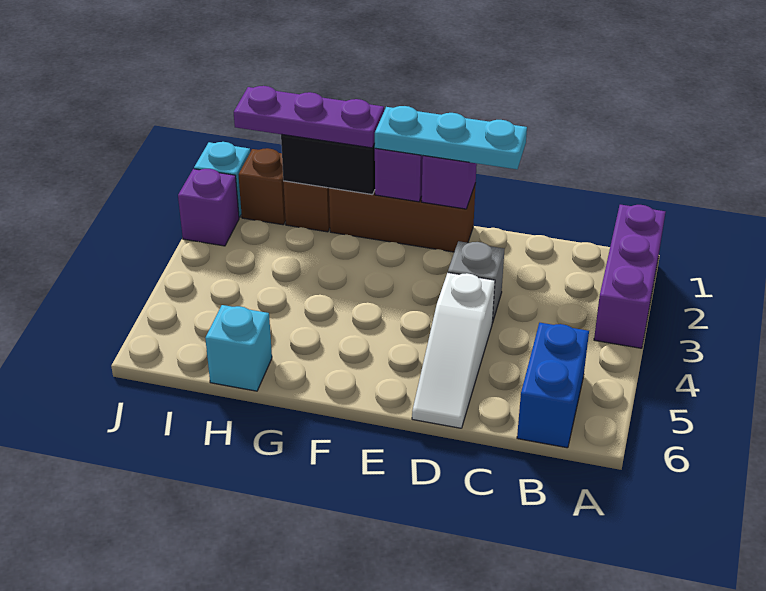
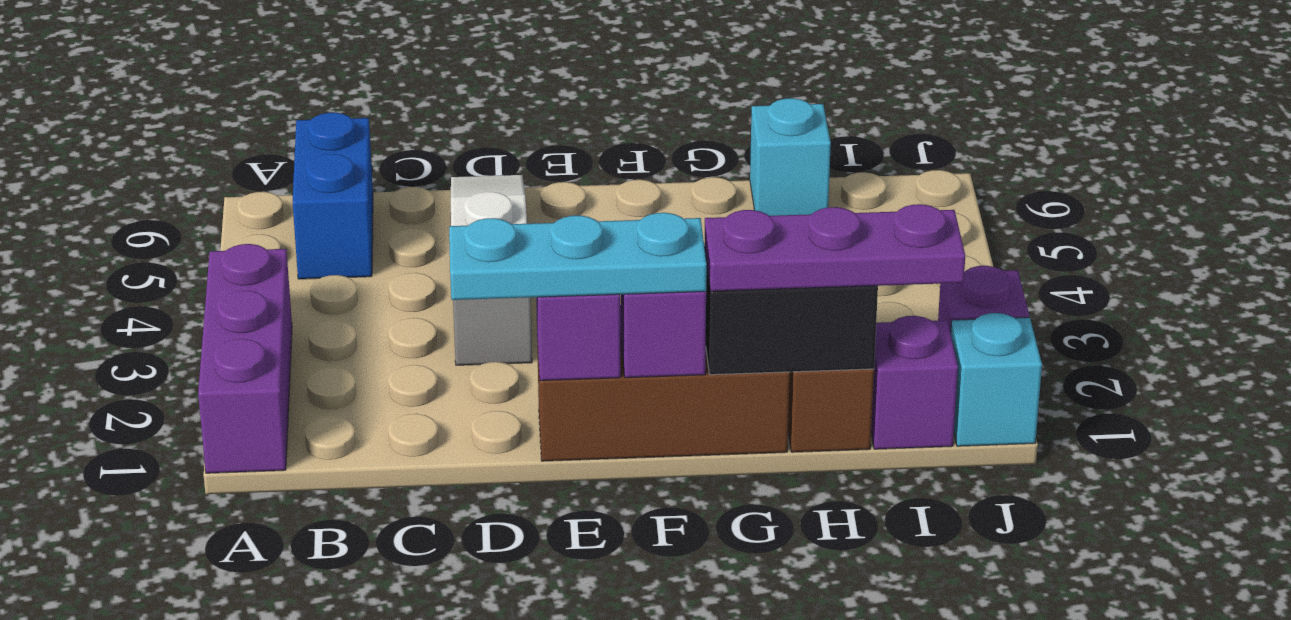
brown brick I1 level 1 -> purple brick I1 level 1

